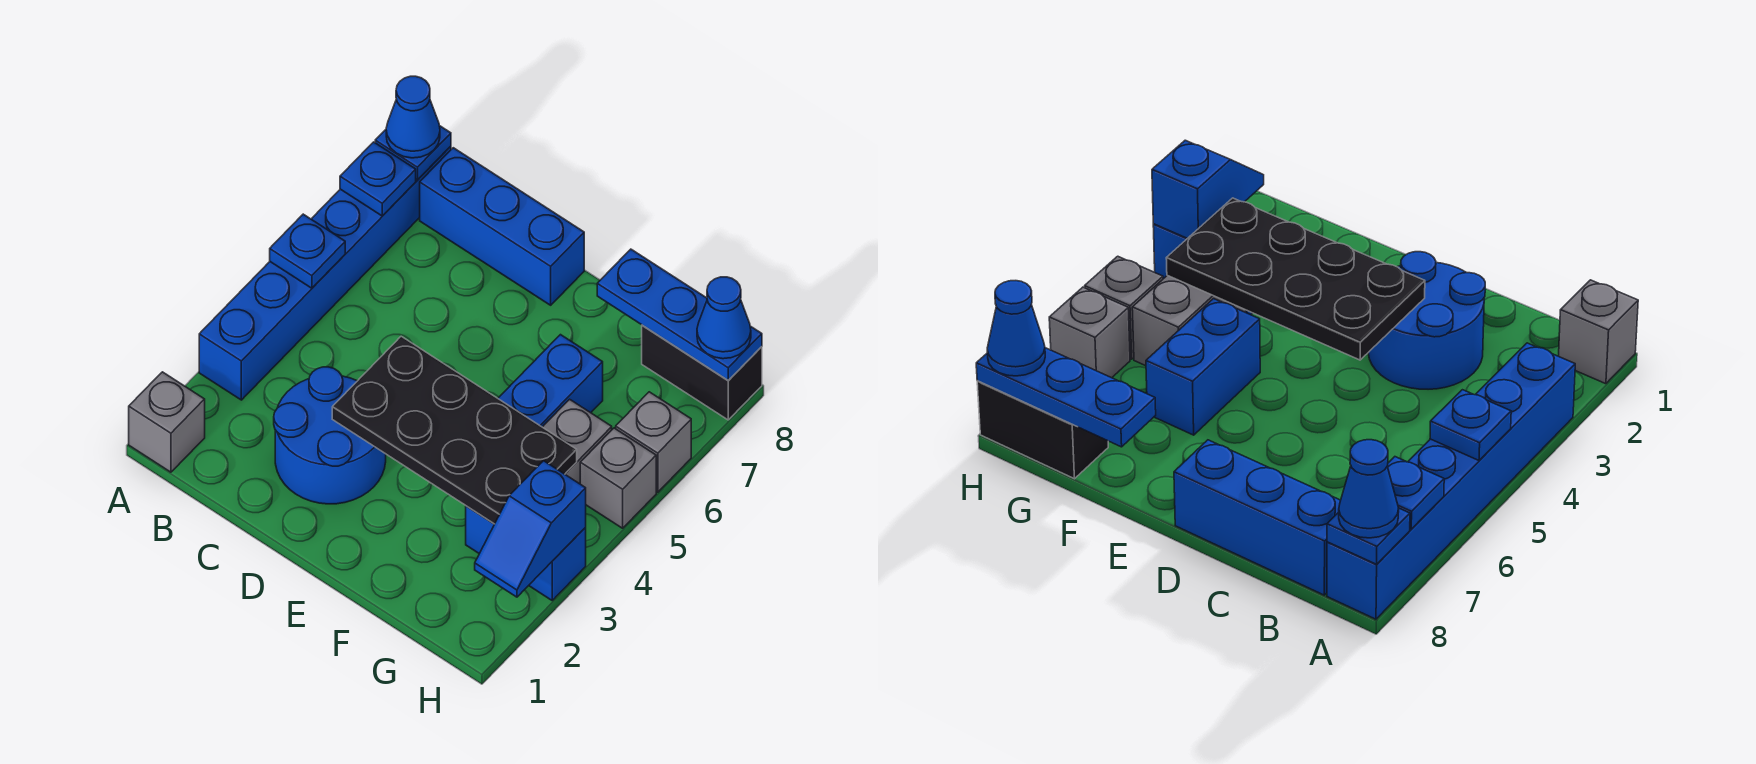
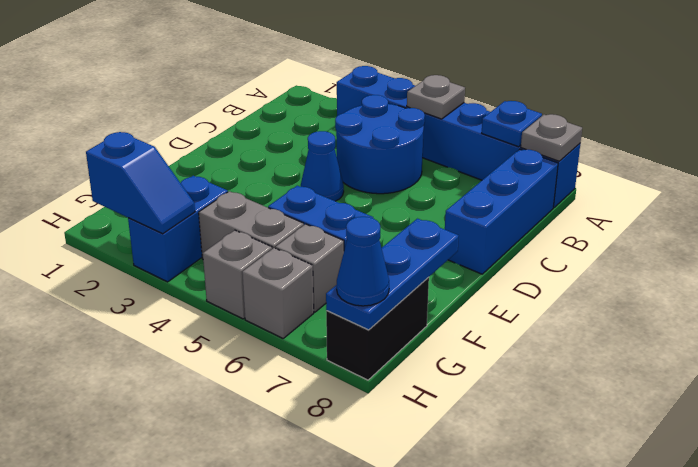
grey brick A1 level 1 -> grey brick G6 level 1
blue plate A5 level 2 -> grey plate A5 level 2
blue plate A8 level 2 -> grey plate A8 level 2
blue cone A8 level 3 -> blue cone D4 level 1
blue round brick C2:D3 level 1 -> blue round brick B4:C5 level 1
black plate D3:G4 level 2 -> none
blue slope H2:H3 level 2 top 3 -> blue slope H2:H3 level 2 top 2

